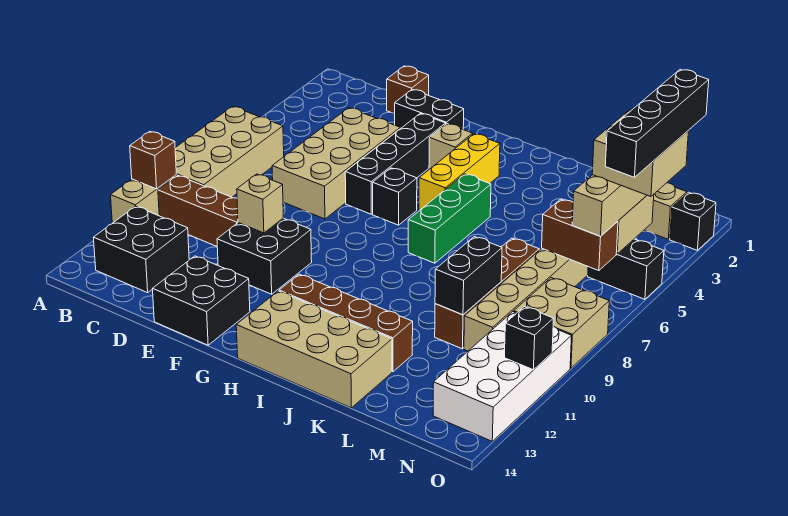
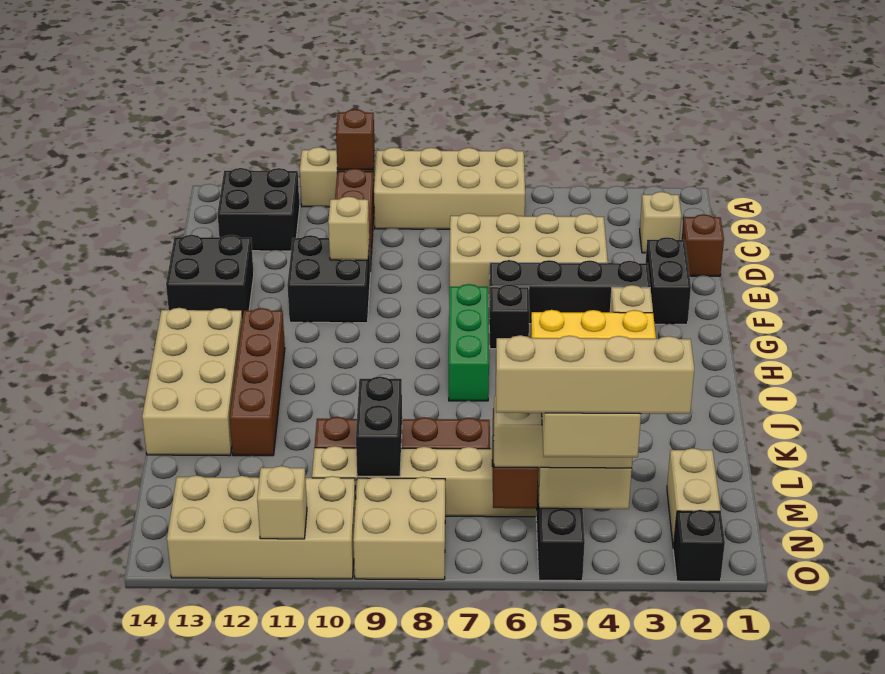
none -> tan brick C2 level 1
green brick I5:I7 level 1 -> green brick G7:I7 level 1
black brick L9:L10 level 2 -> black brick L9:M9 level 2
white brick N10:O13 level 1 -> tan brick N10:O13 level 1
black brick O3:O6 level 5 -> tan brick O3:O6 level 5
black brick O11 level 2 -> tan brick O11 level 2

